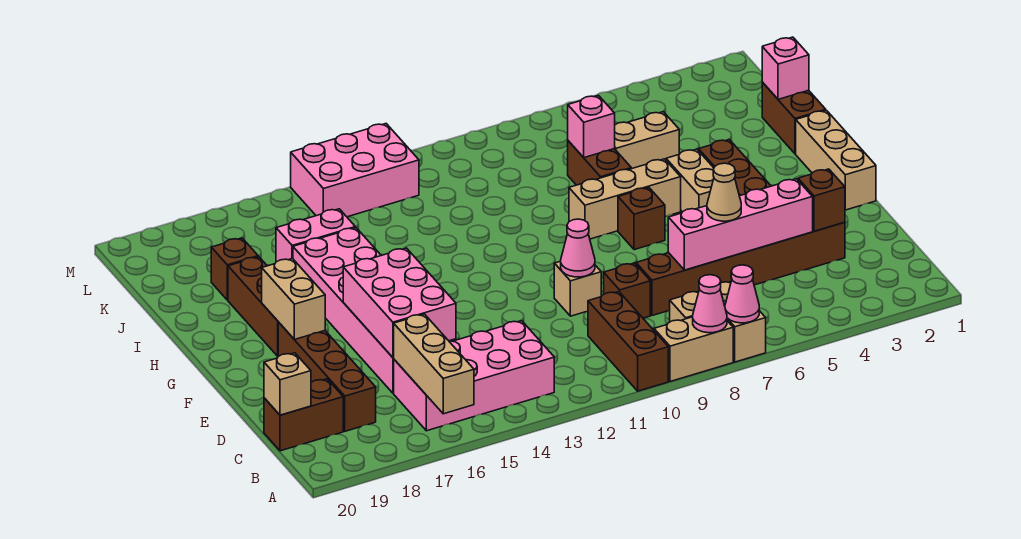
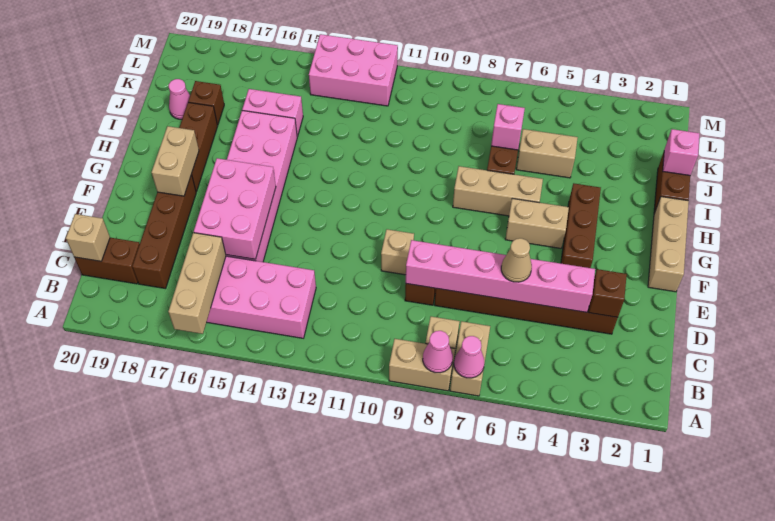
brown brick A10:C10 level 1 -> none
pink brick D4:D7 level 2 -> pink brick D4:D9 level 2
pink cone E10 level 2 -> pink cone J19 level 1
tan brick G5:H5 level 1 -> tan brick G5:G6 level 1
brown brick G7 level 1 -> none

